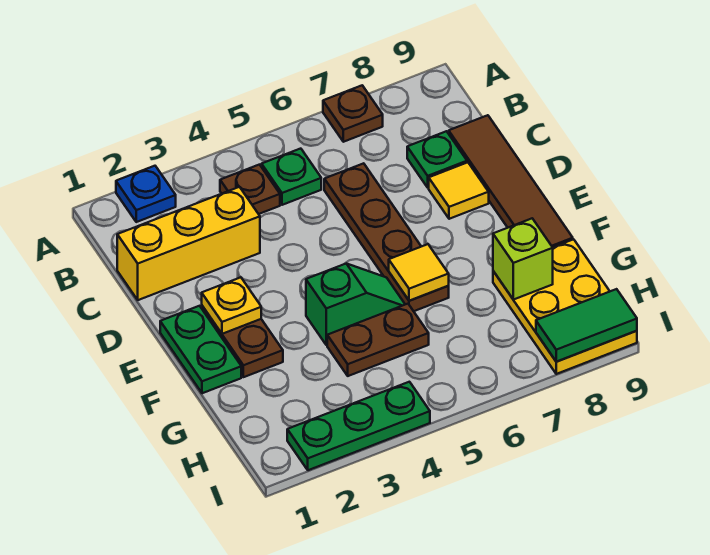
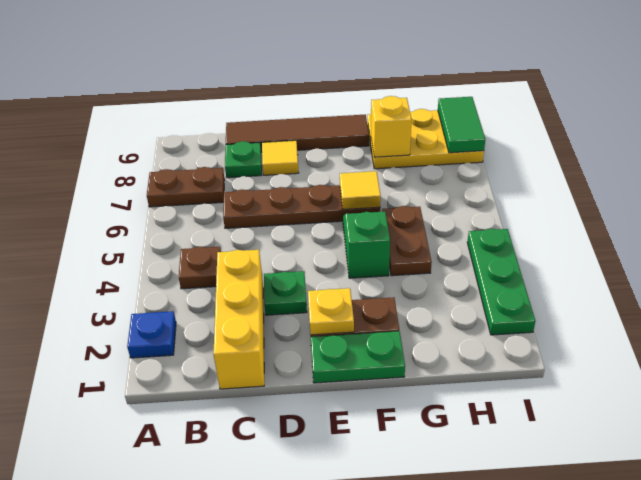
brown plate A7 level 1 -> brown plate A7:B7 level 1
green plate B5 level 1 -> green plate D3 level 1
lime brick G8 level 2 -> yellow brick G8 level 2

